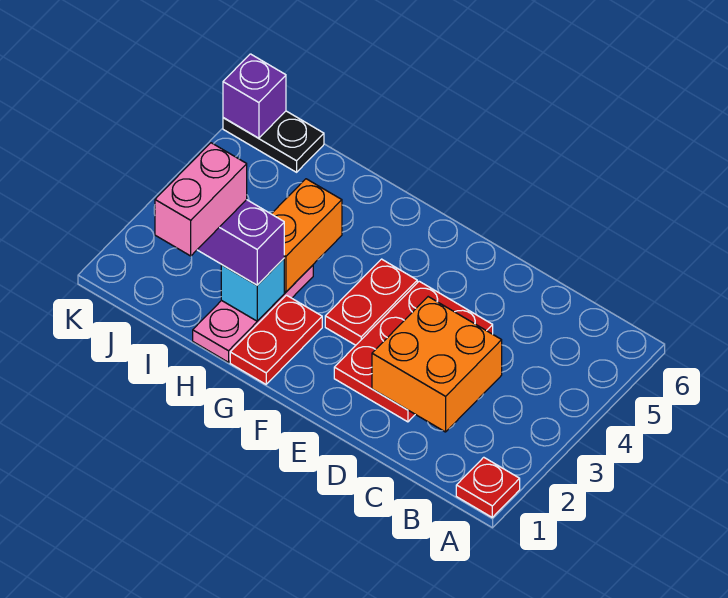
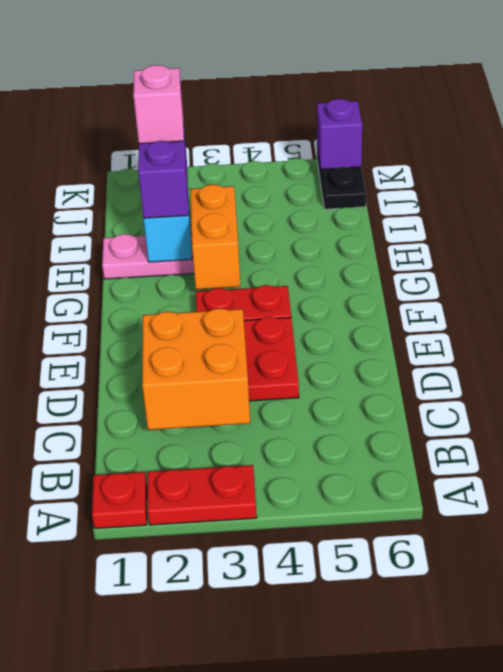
red plate G1:G2 level 1 -> red plate A2:A3 level 1
orange brick H3:H4 level 2 -> orange brick G3:H3 level 2
pink brick I1:I2 level 4 -> pink brick I2 level 4

